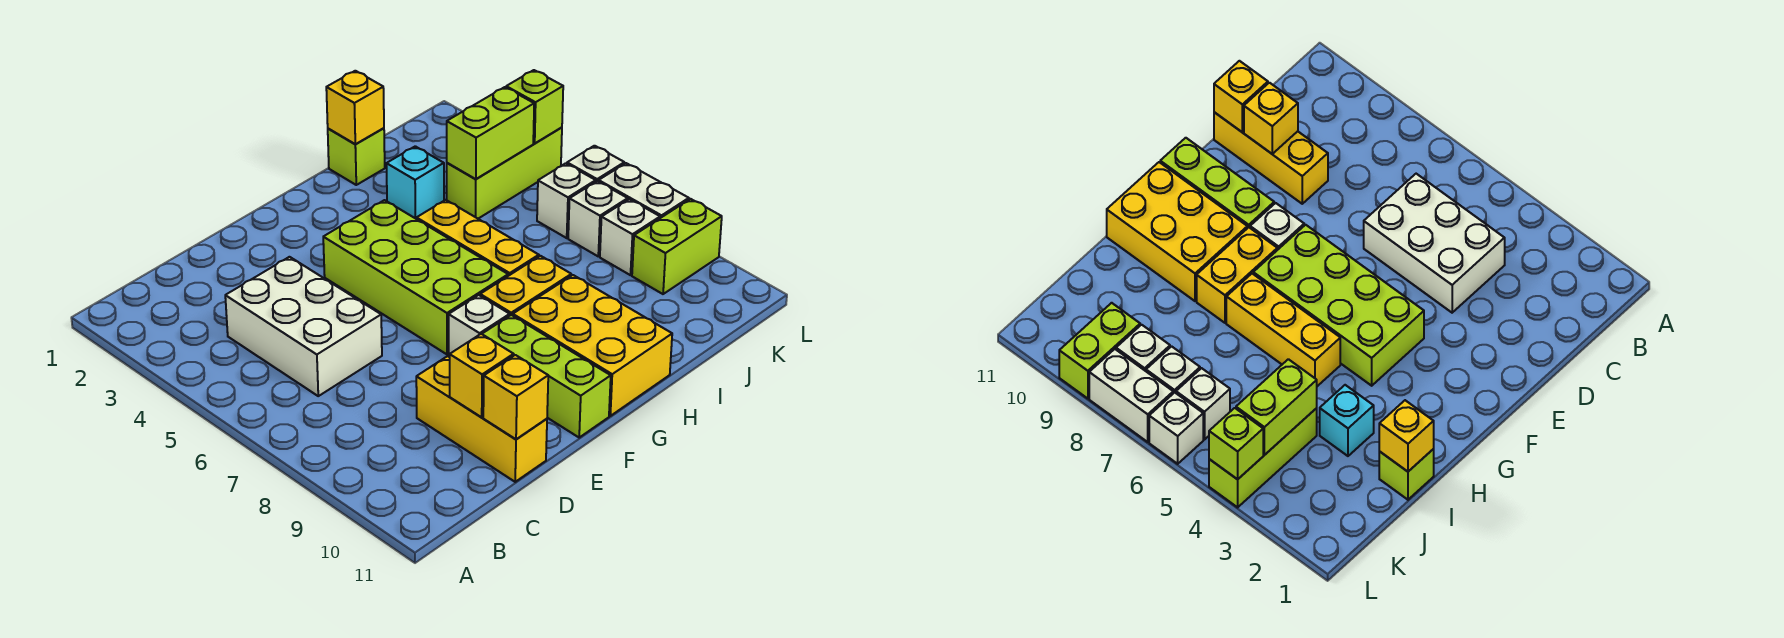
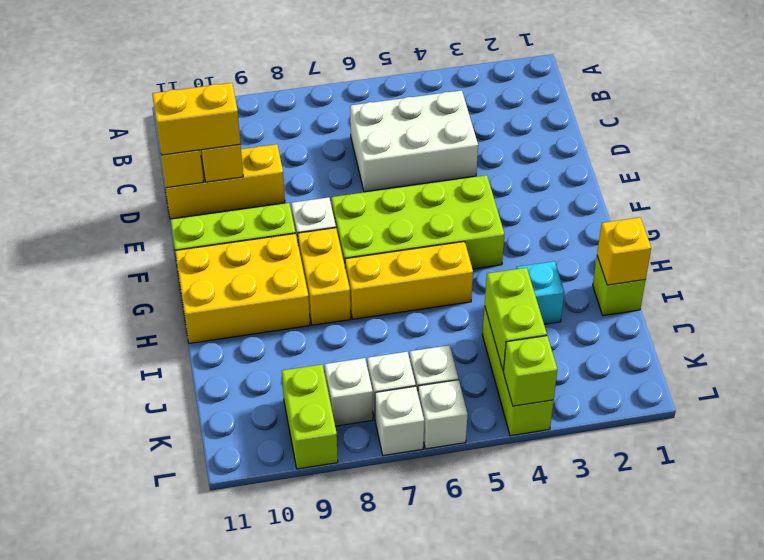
none -> yellow brick D10:D11 level 3
white brick L7:L8 level 1 -> white brick L7 level 1

